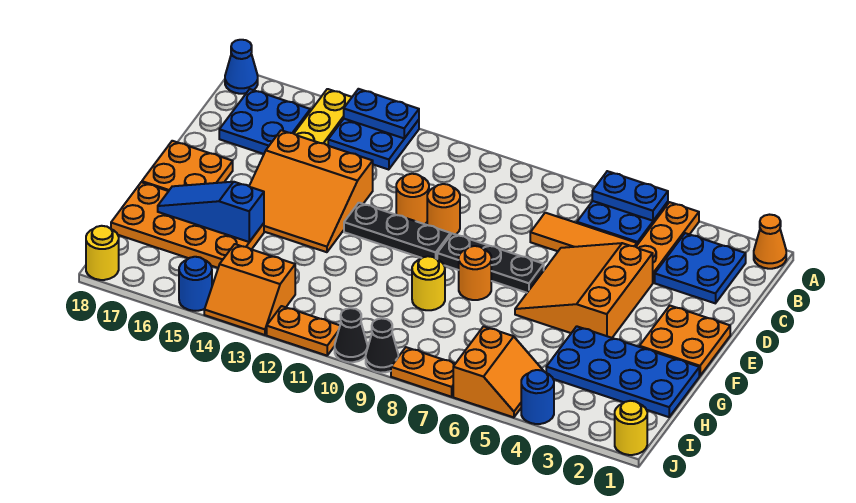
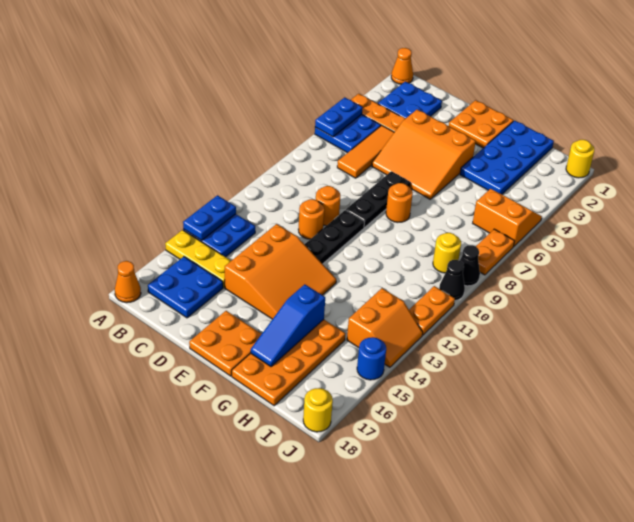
blue cone A18 level 1 -> orange cone A18 level 1
yellow round brick G9 level 1 -> yellow round brick I9 level 1
blue round brick J4 level 1 -> none

